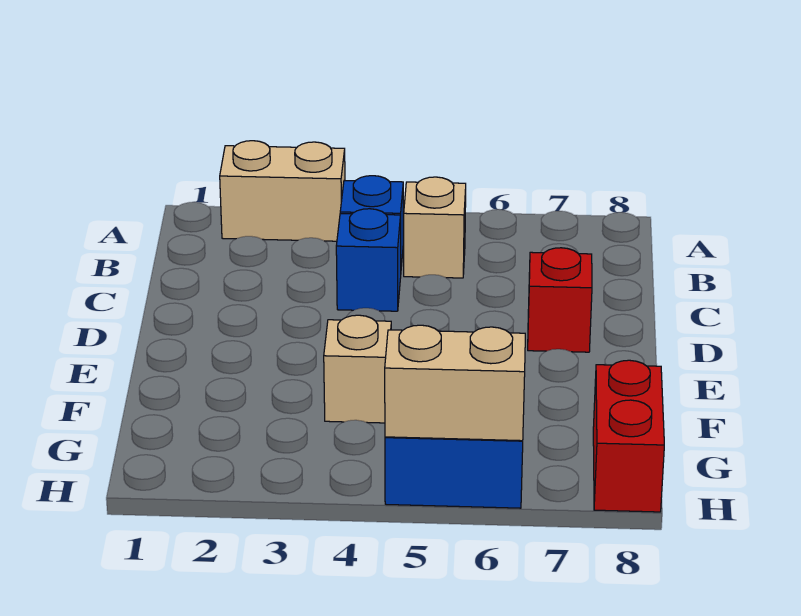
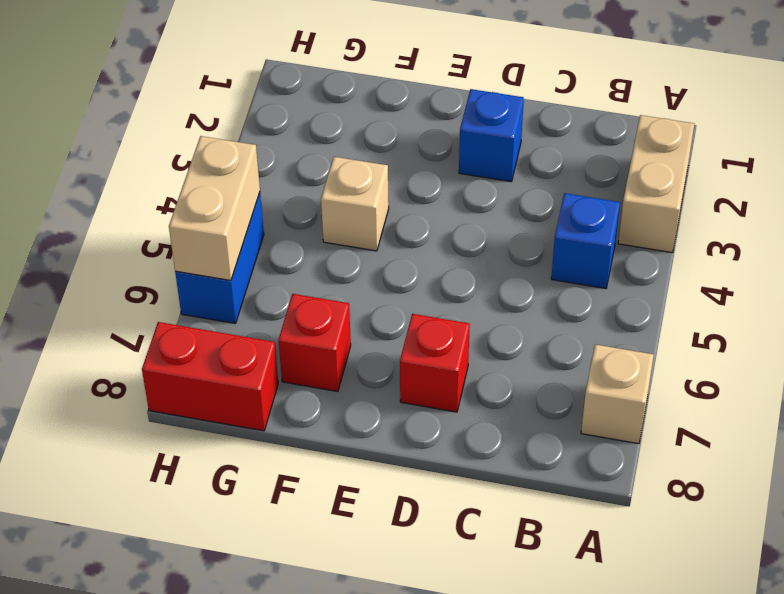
tan brick B5 level 1 -> tan brick A7 level 1
blue brick C4 level 1 -> blue brick D2 level 1
none -> red brick F7 level 1

